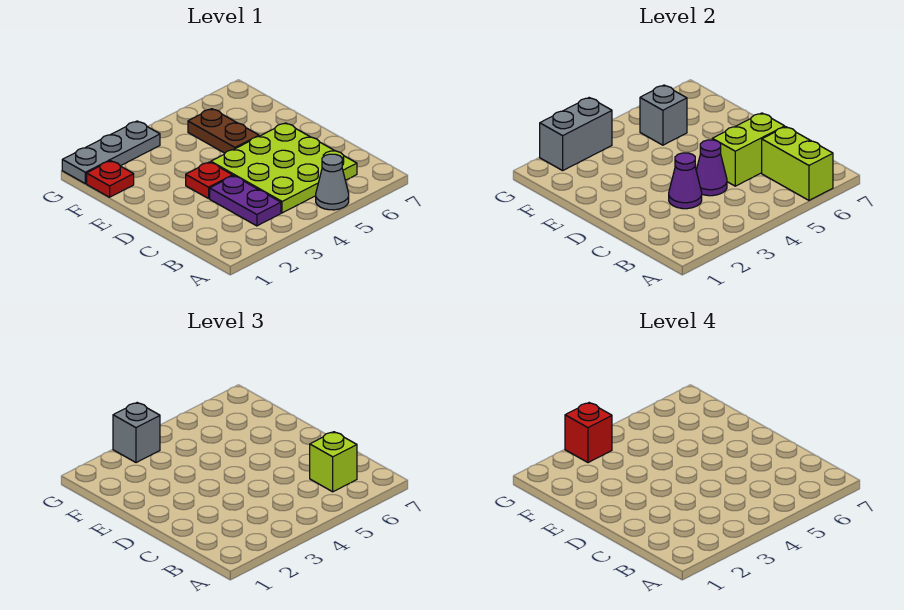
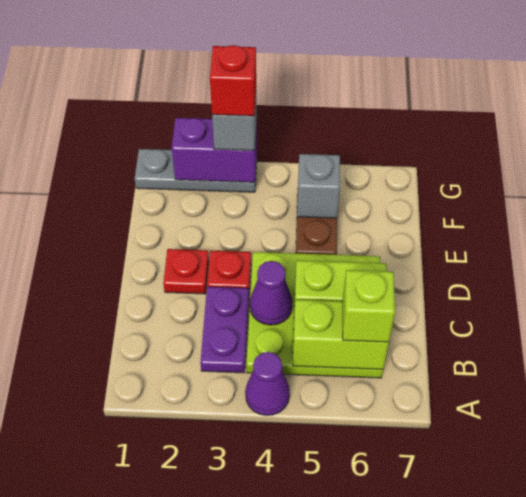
grey cone A5 level 1 -> none
lime brick A6:B6 level 2 -> lime brick B5:B6 level 2
purple cone C3 level 2 -> purple cone A4 level 1
red plate F1 level 1 -> red plate D2 level 1
grey brick G2:G3 level 2 -> purple brick G2:G3 level 2

